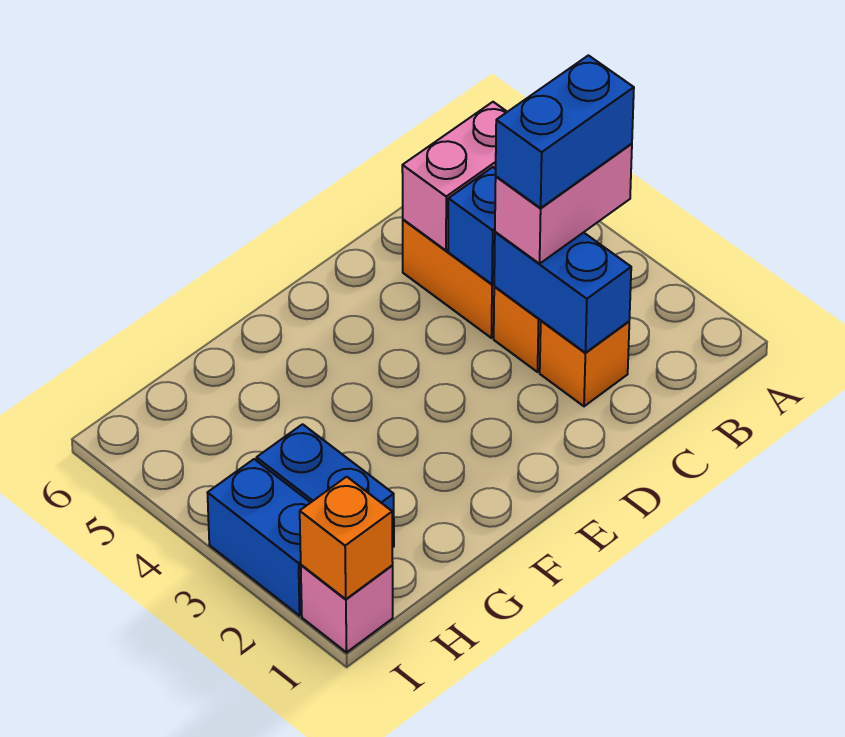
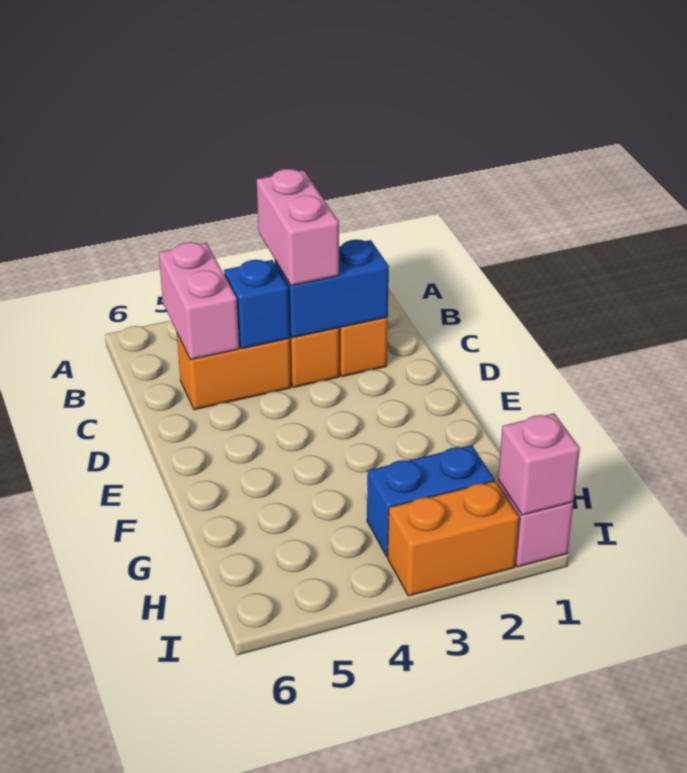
blue brick B3:C3 level 4 -> none
orange brick I1 level 2 -> pink brick I1 level 2
blue brick I2:I3 level 1 -> orange brick I2:I3 level 1

